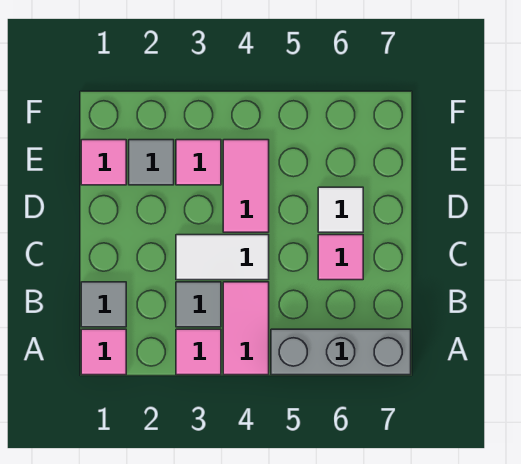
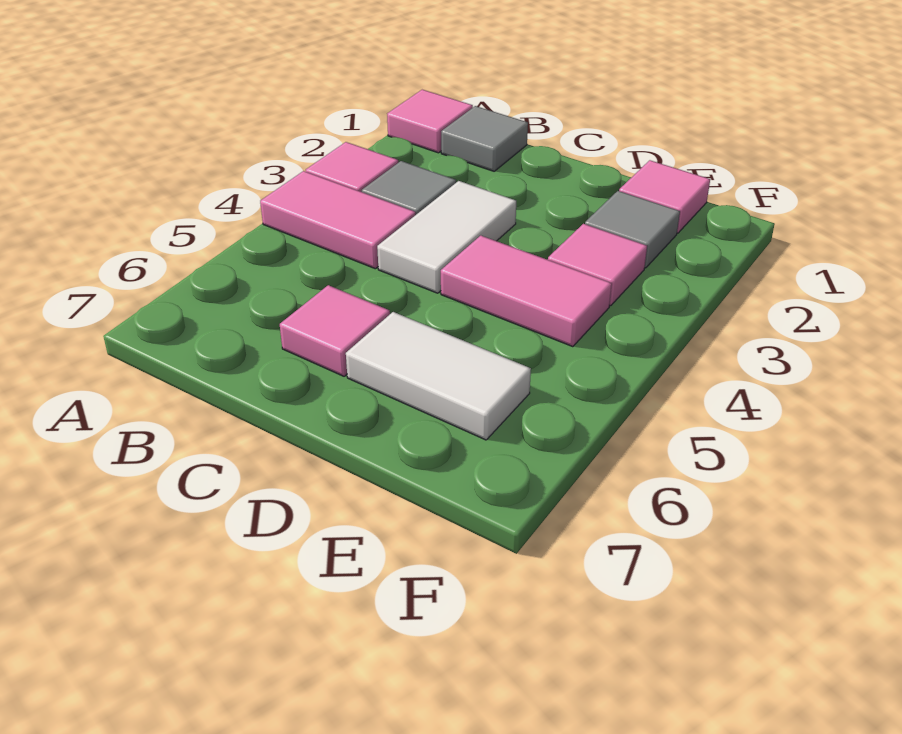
grey brick A5:A7 level 1 -> none
white tile D6 level 1 -> white tile D6:E6 level 1

